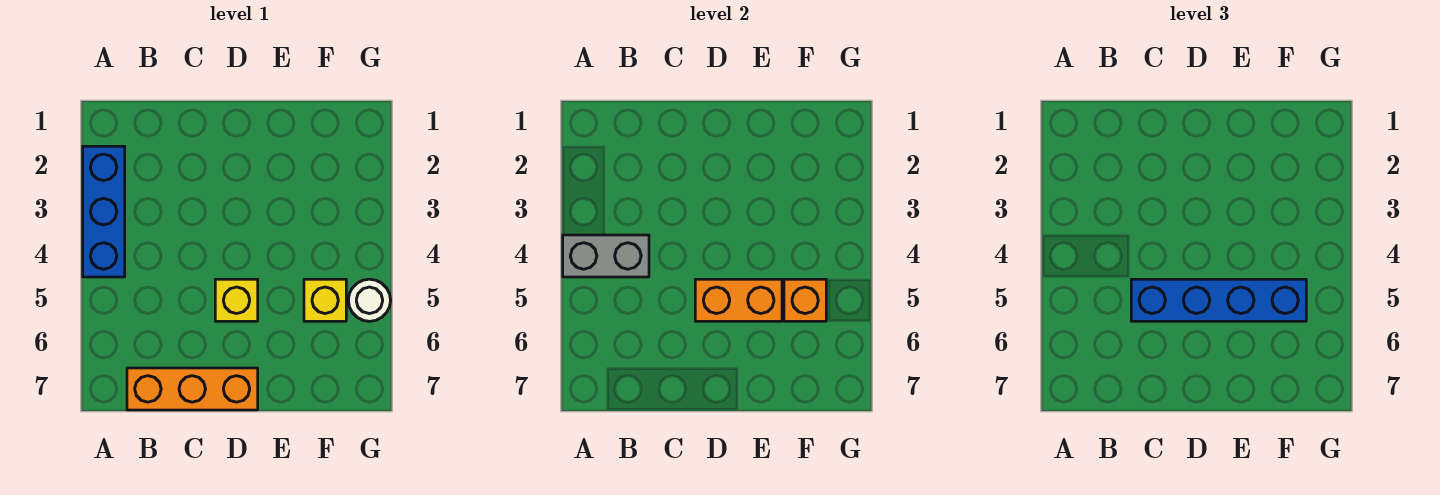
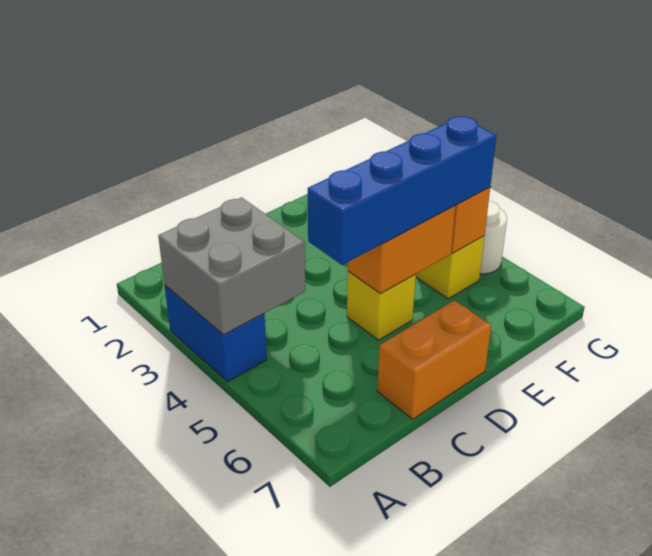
blue brick A2:A4 level 1 -> blue brick A3:A4 level 1
grey brick A4:B4 level 2 -> grey brick A3:B4 level 2
orange brick B7:D7 level 1 -> orange brick C7:D7 level 1

